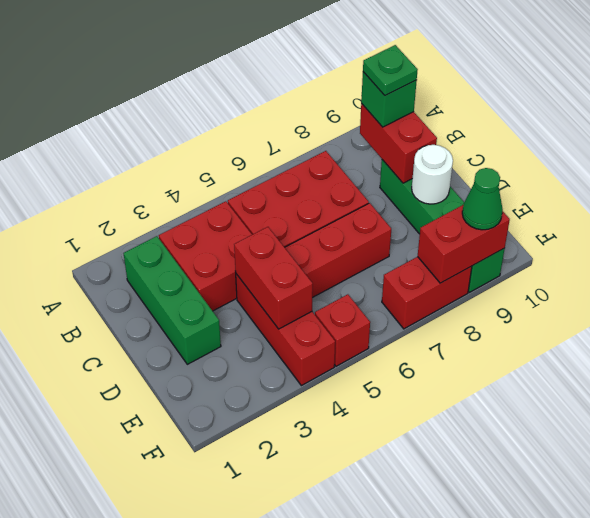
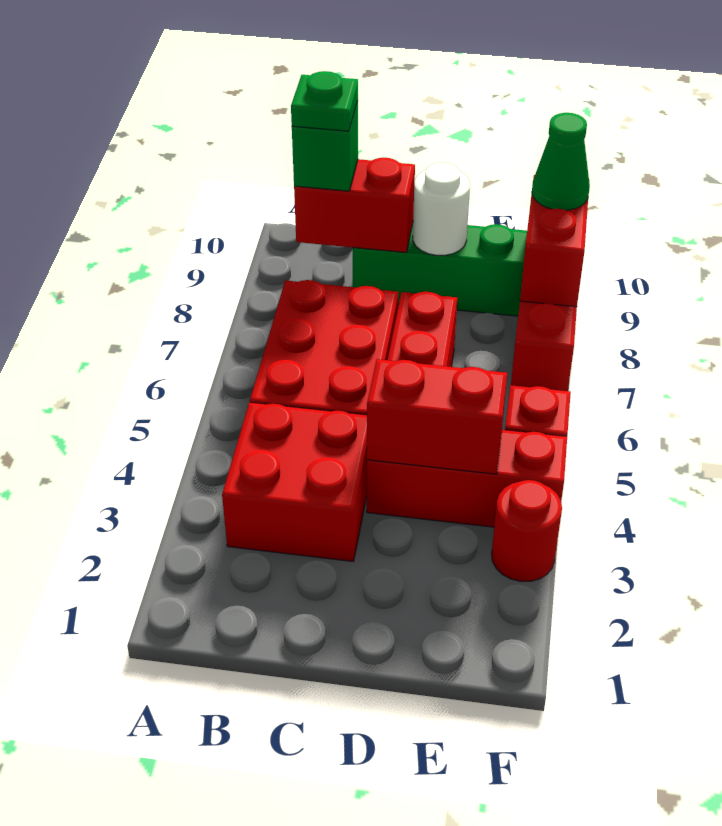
green brick B2:D2 level 1 -> none
none -> red round brick F3 level 1

